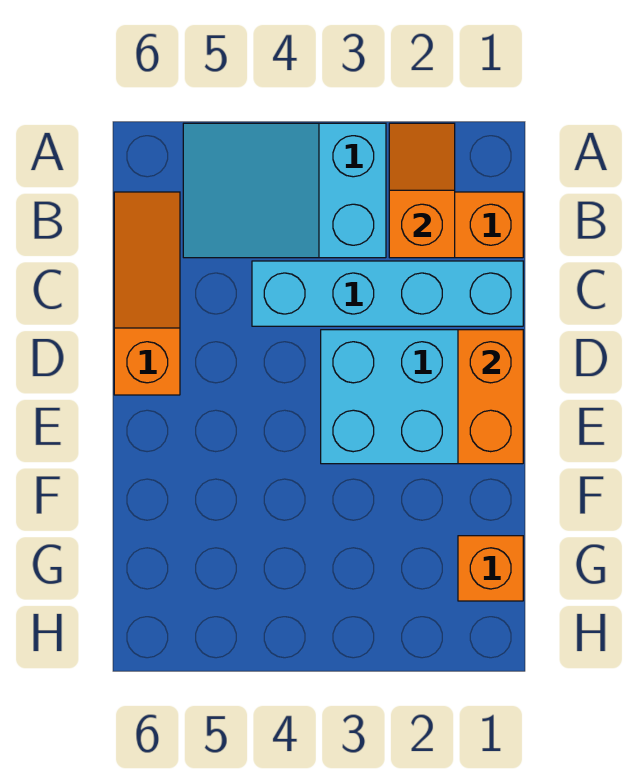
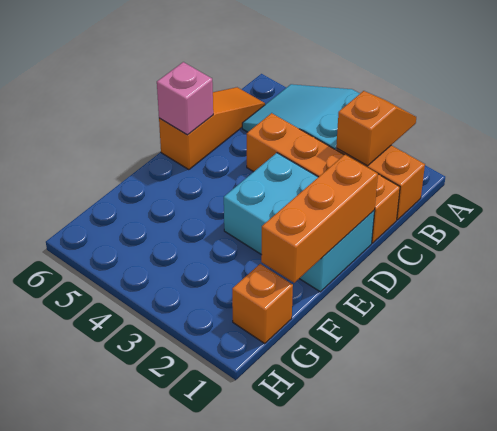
cyan brick C1:C4 level 1 -> orange brick C1:C4 level 1
orange brick D1:E1 level 2 -> orange brick D1:F1 level 2
none -> pink brick D6 level 2

